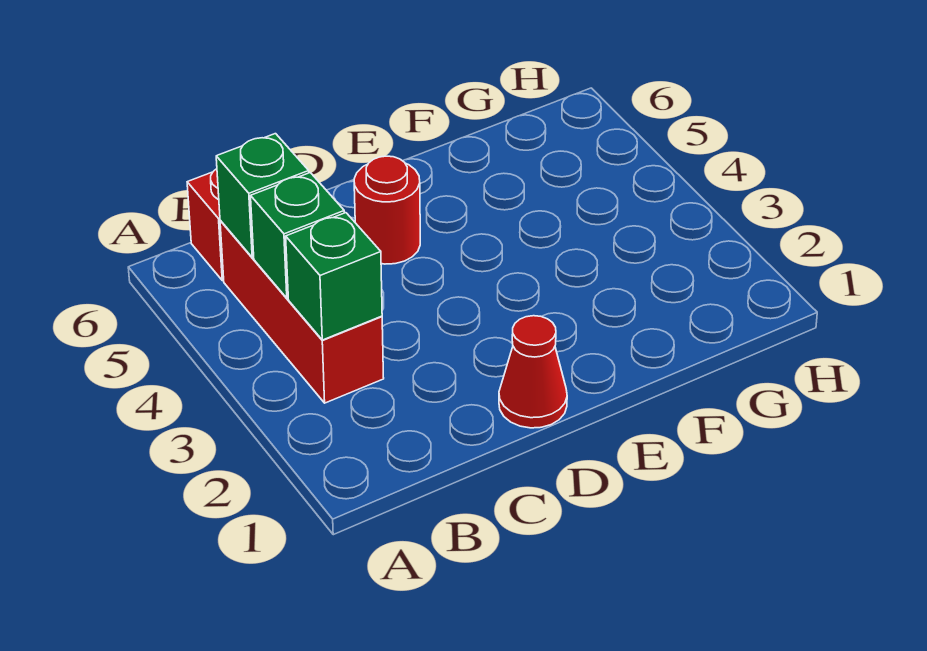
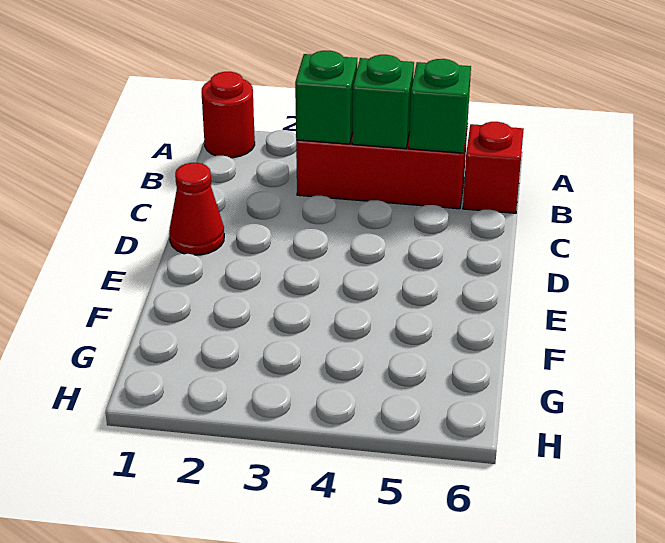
red round brick D5 level 1 -> red round brick A1 level 1

